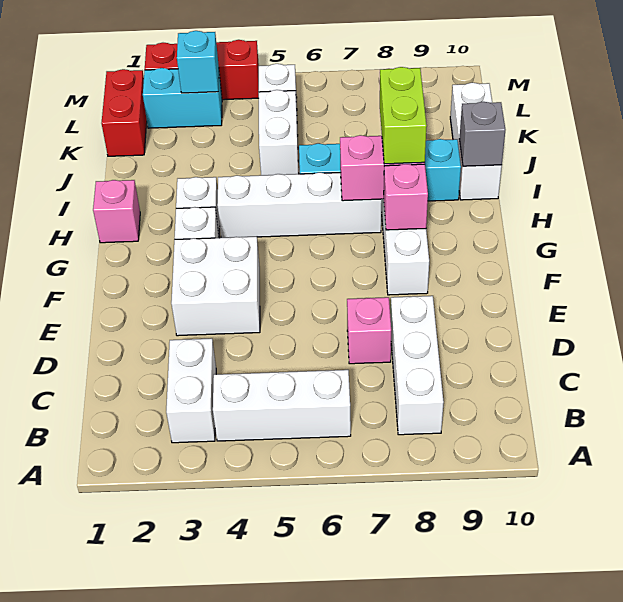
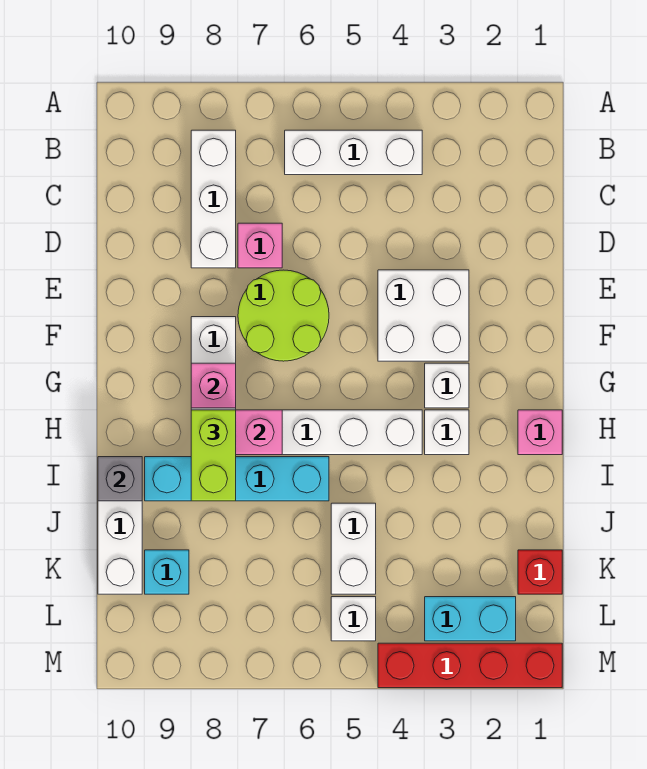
white brick B3:C3 level 1 -> none
none -> lime round brick E6:F7 level 1
red brick K1:L1 level 1 -> red brick K1 level 1
cyan brick L3 level 2 -> cyan brick K9 level 1
red brick M2:M4 level 1 -> red brick M1:M4 level 1

